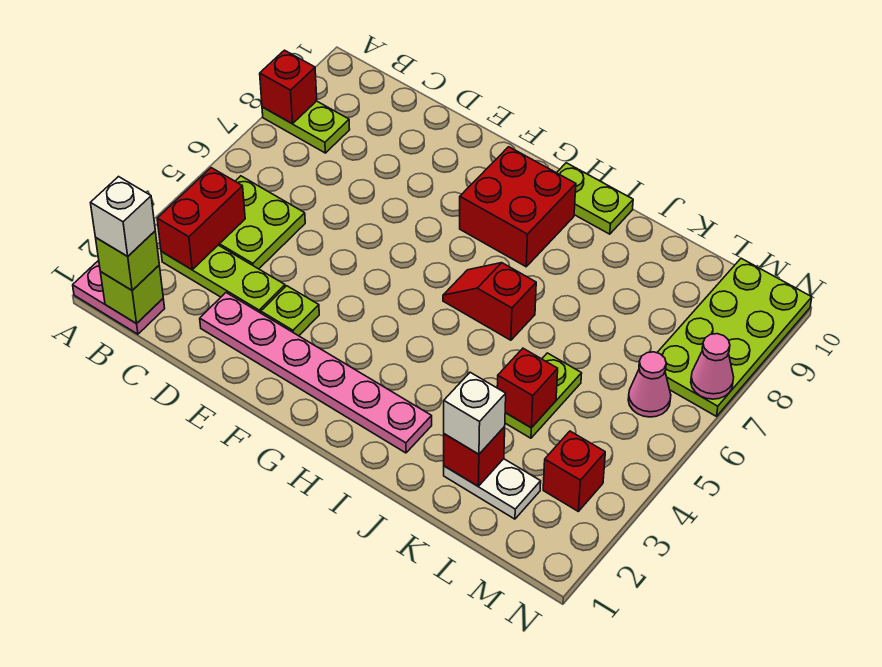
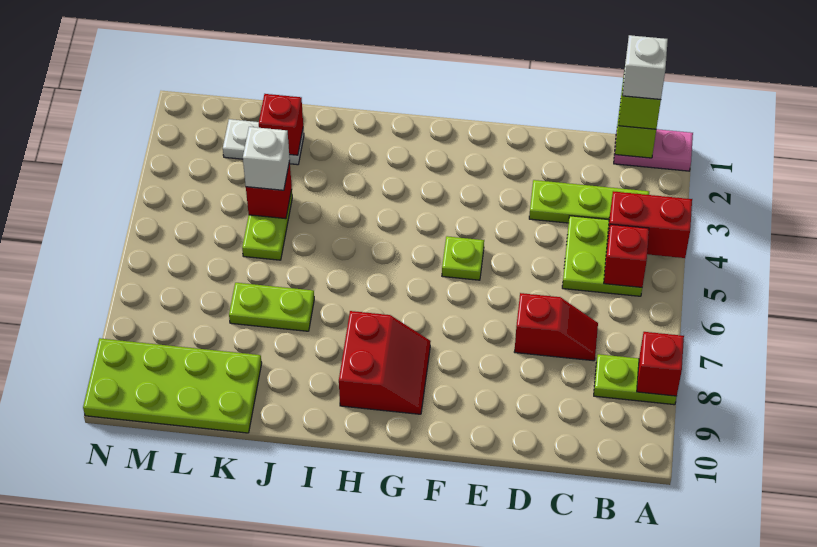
red brick B3:B4 level 2 -> red brick A4:B4 level 2
pink plate D2:I2 level 1 -> none
lime plate E3 level 1 -> lime plate F5 level 1
red brick G8:H9 level 1 -> red slope G8:H9 level 1 top H
red slope H6:I6 level 1 top I -> red slope C7:D7 level 1 top D
lime plate H10:I10 level 1 -> lime plate J7:K7 level 1
white brick K2 level 3 -> white brick K4 level 3
red brick M3 level 1 -> red brick B5 level 2
pink cone M6 level 1 -> none
lime plate M7:N10 level 1 -> lime plate K9:N10 level 1
pink cone N7 level 2 -> none

